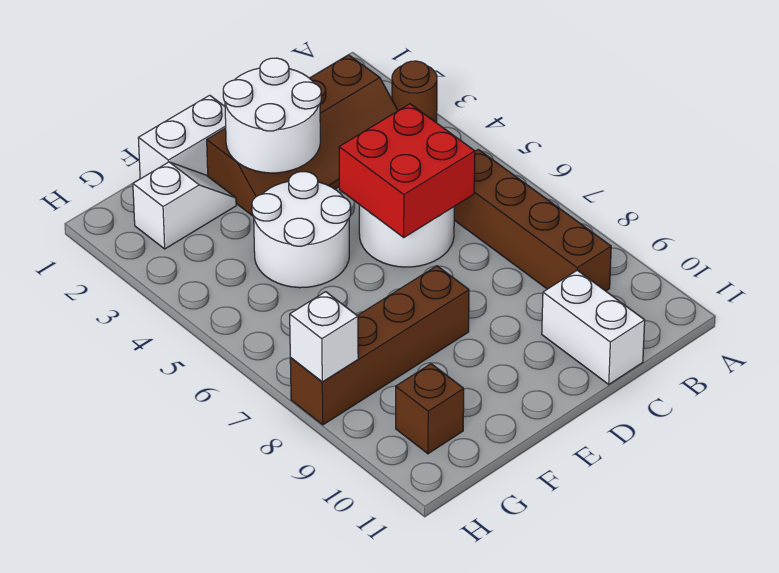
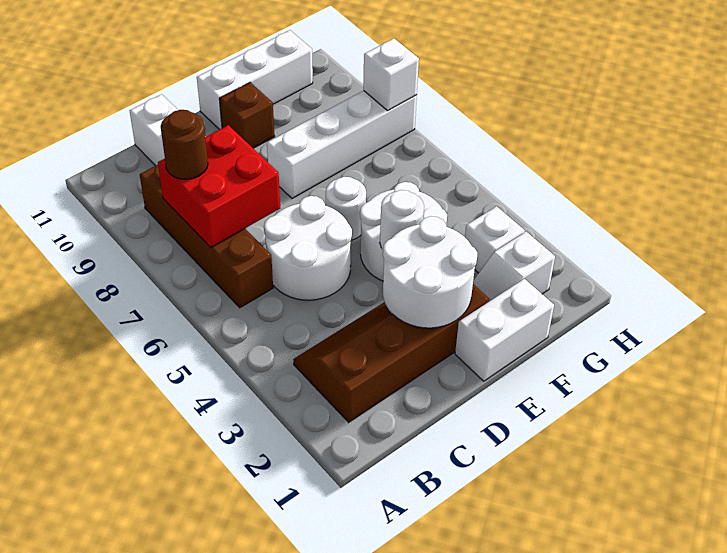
brown round brick A3 level 1 -> brown round brick B8 level 3
red brick C5:D6 level 2 -> red brick B7:C8 level 2
none -> white round brick E4 level 2
none -> white round brick E6 level 1
brown brick E8:H8 level 1 -> white brick E8:H8 level 1
none -> white brick E11:G11 level 1
none -> white brick G3 level 1
brown brick G10 level 1 -> brown brick E10 level 1

